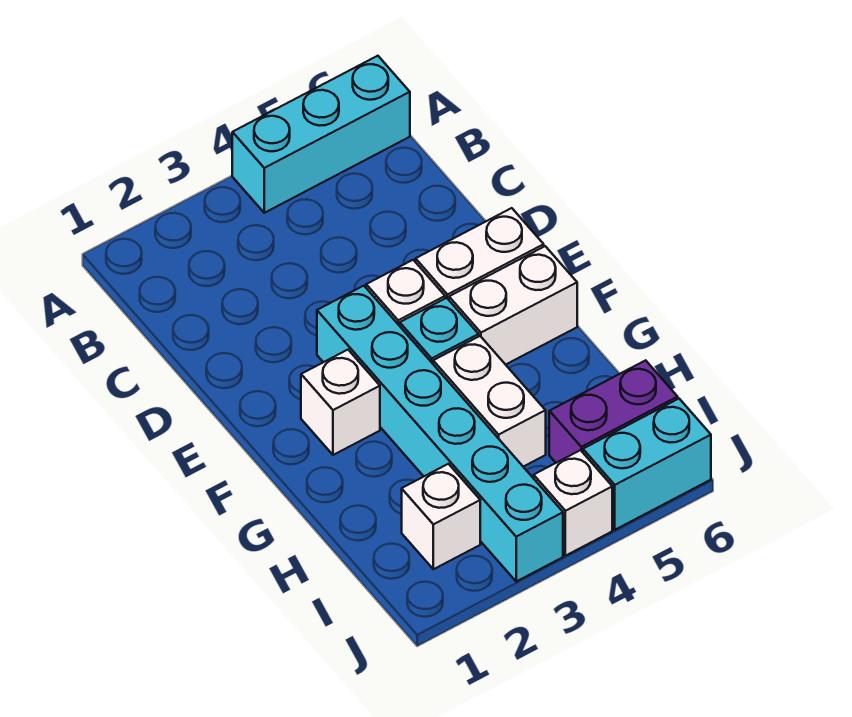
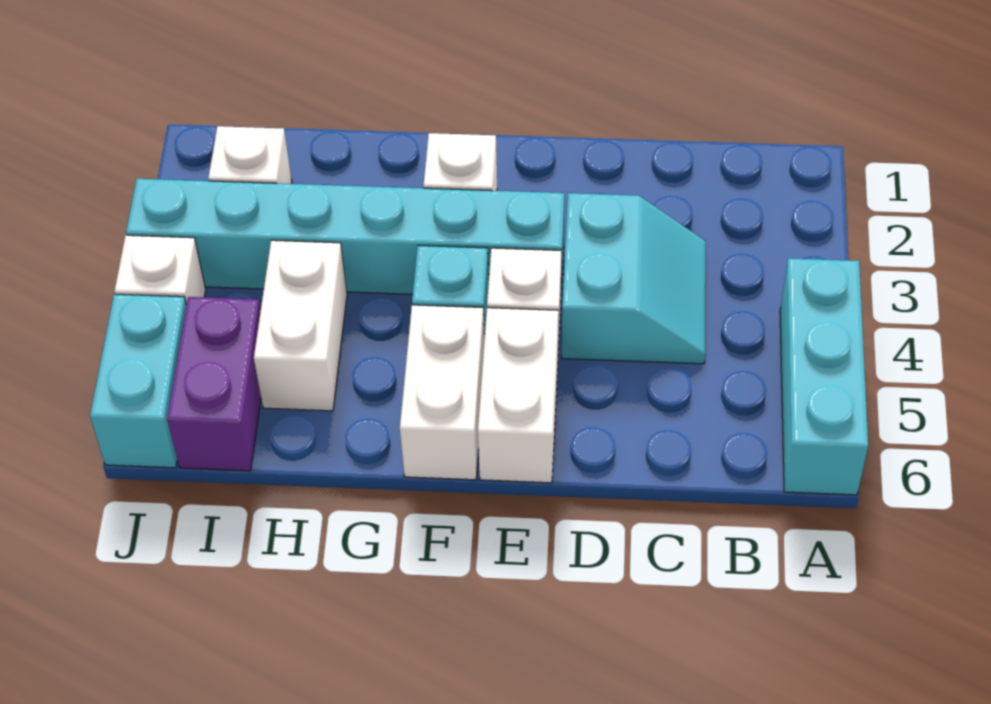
none -> cyan slope C3:D4 level 1 top D
white brick G4:H4 level 1 -> white brick H4:H5 level 1

